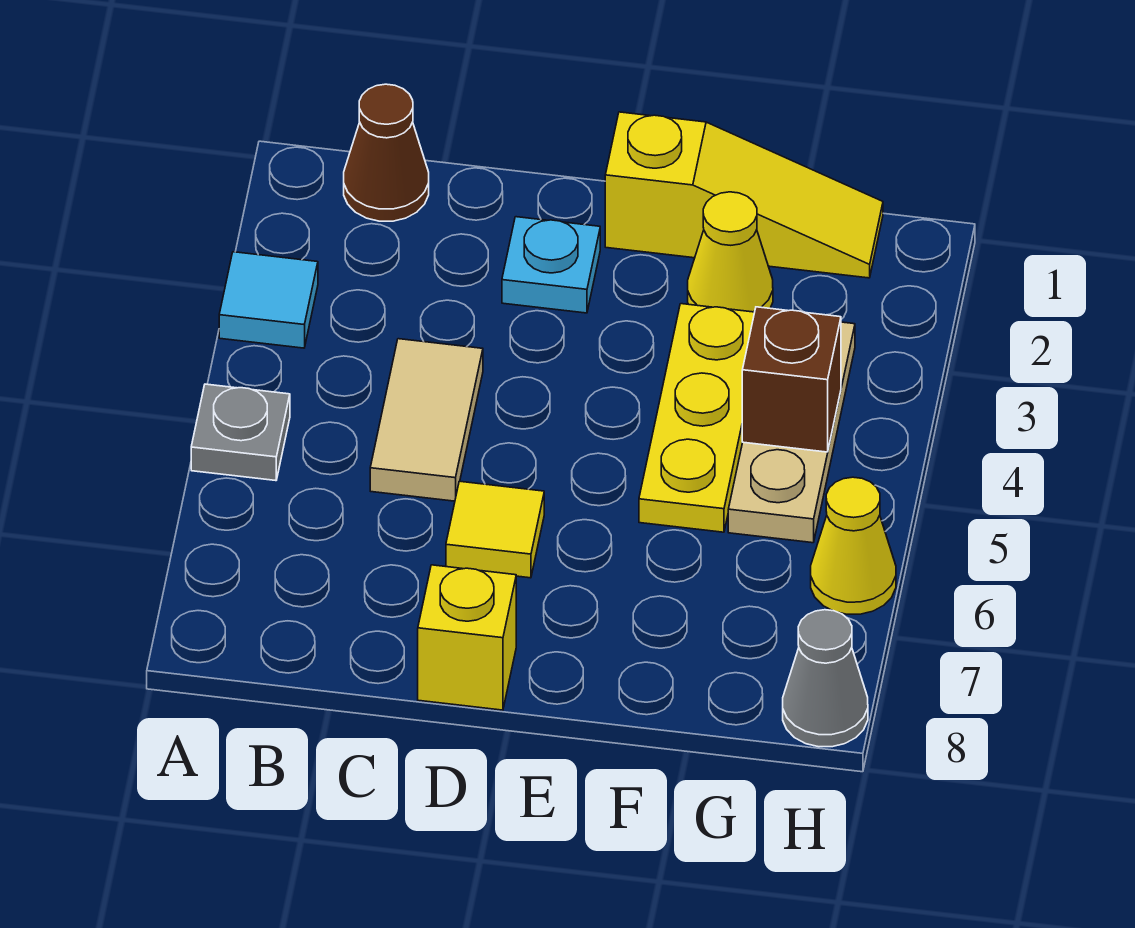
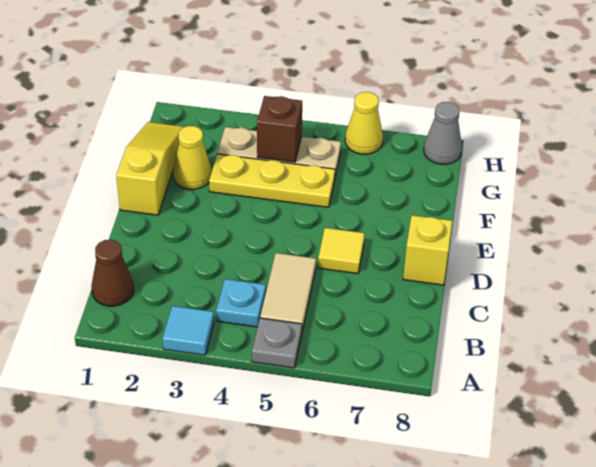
tan tile C4:C5 level 1 -> tan tile B5:C5 level 1
cyan plate D2 level 1 -> cyan plate B4 level 1

